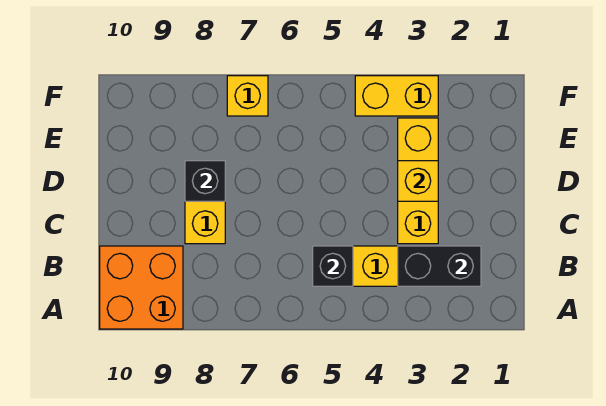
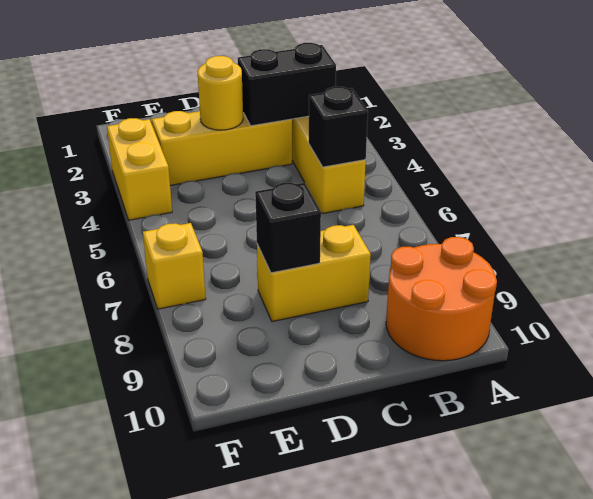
orange brick A9:B10 level 1 -> orange round brick A9:B10 level 1
black brick B2:B3 level 2 -> black brick B3:C3 level 2
yellow brick D3 level 2 -> yellow round brick D3 level 2

